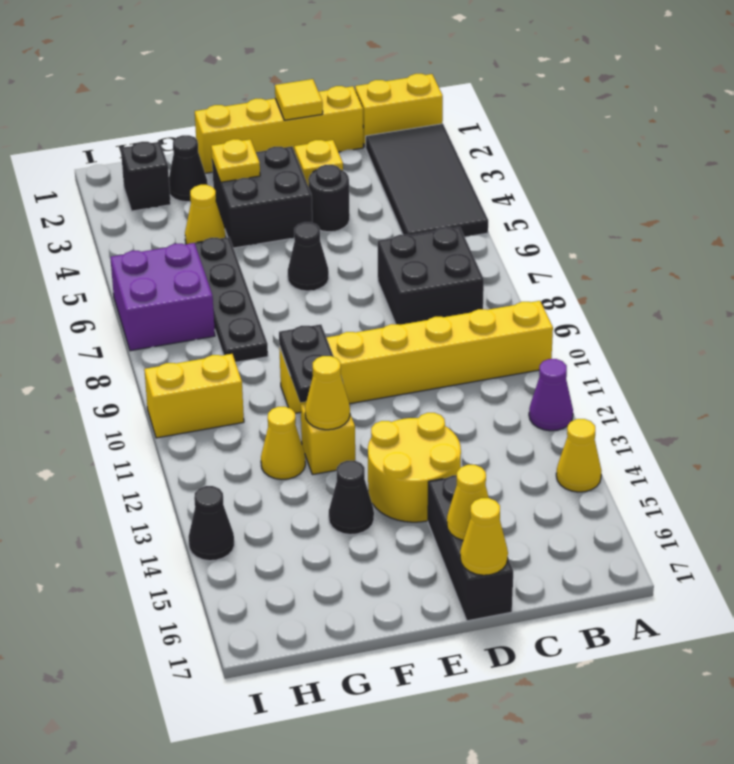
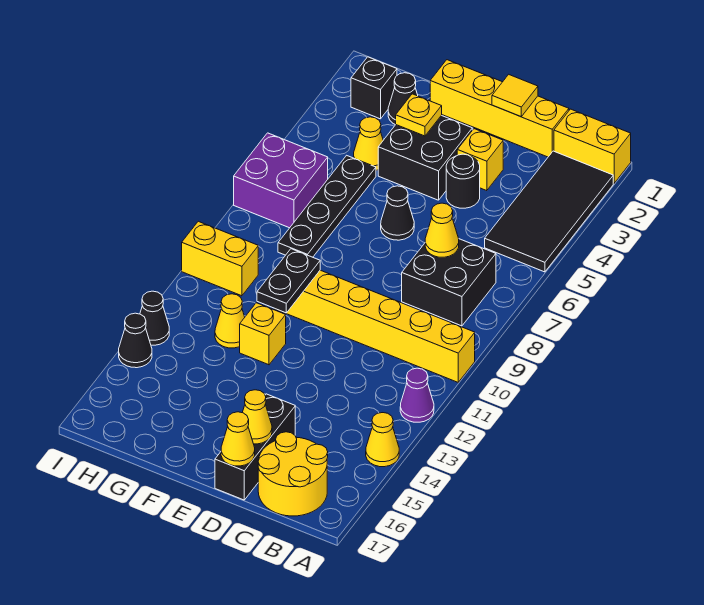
yellow round brick D13:E14 level 1 -> yellow round brick B16:C17 level 1
yellow cone F12 level 2 -> yellow cone C7 level 2
black cone F14 level 1 -> black cone I13 level 1

